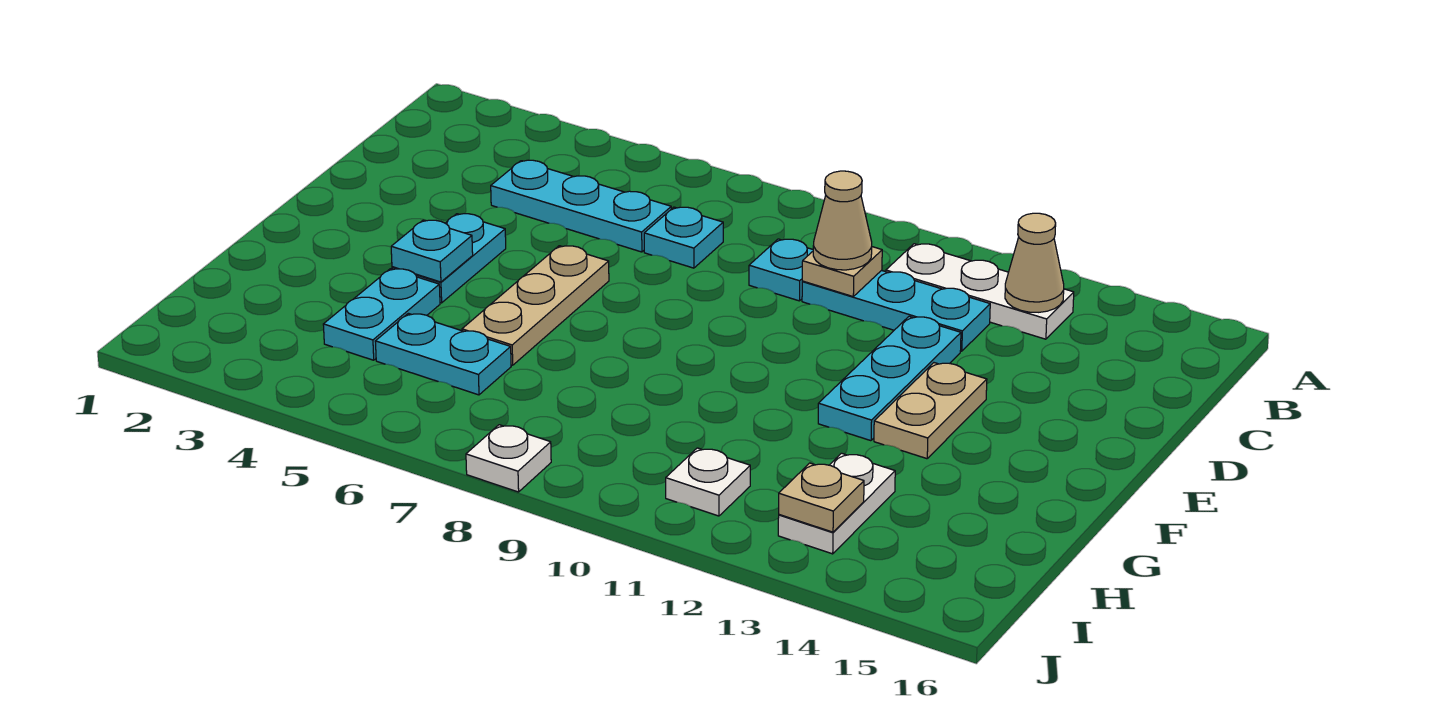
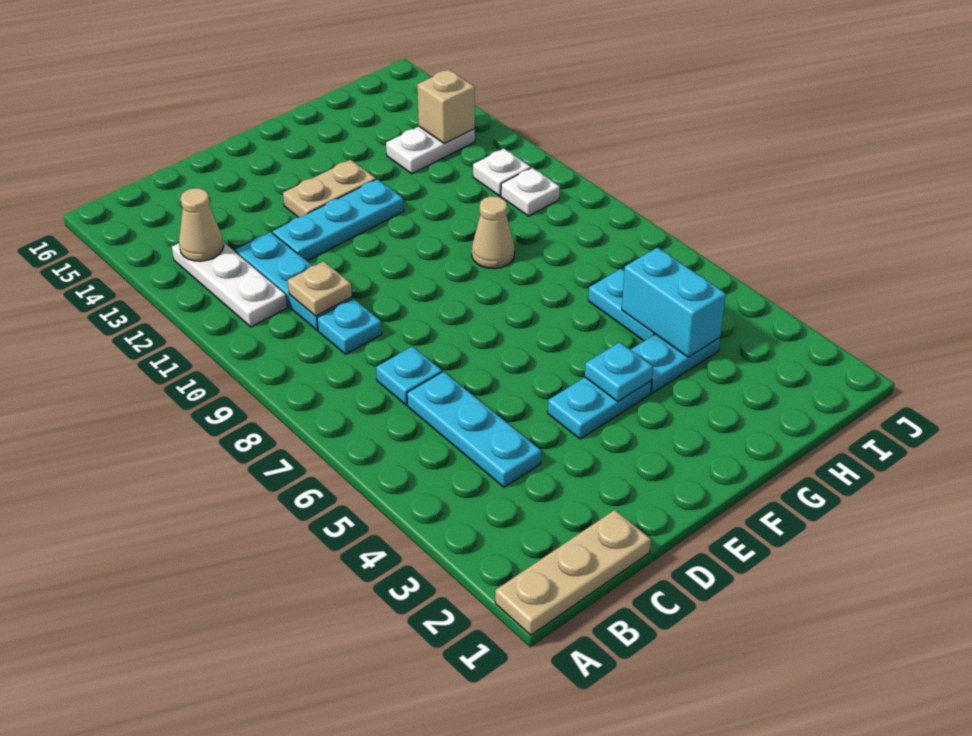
tan cone C10 level 3 -> tan cone G9 level 1
tan plate E6:G6 level 1 -> tan plate A1:C1 level 1
none -> cyan brick H4:H5 level 2
tan plate I13 level 2 -> tan brick I13 level 2
white plate J8 level 1 -> white plate I10 level 1

